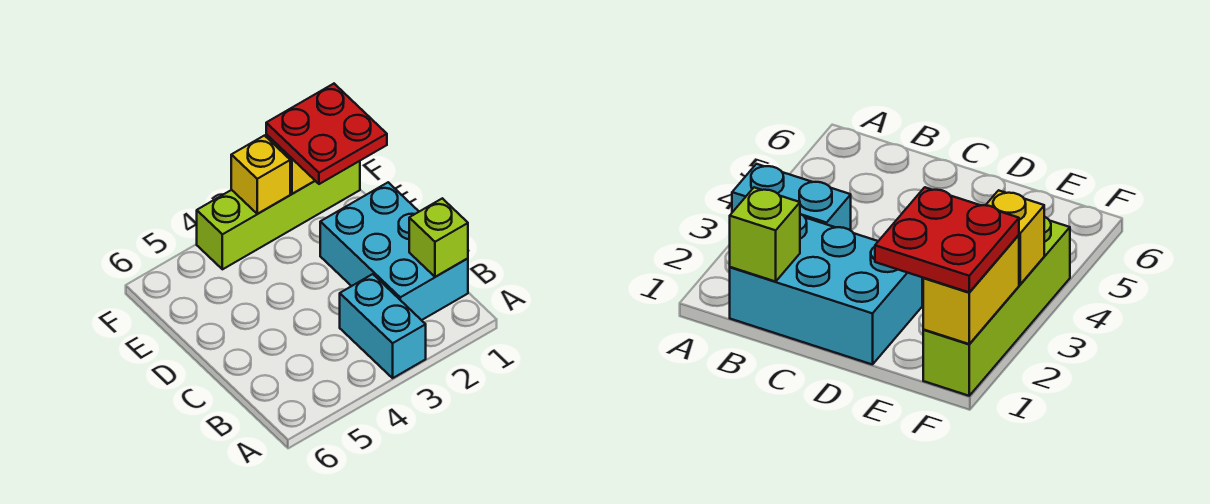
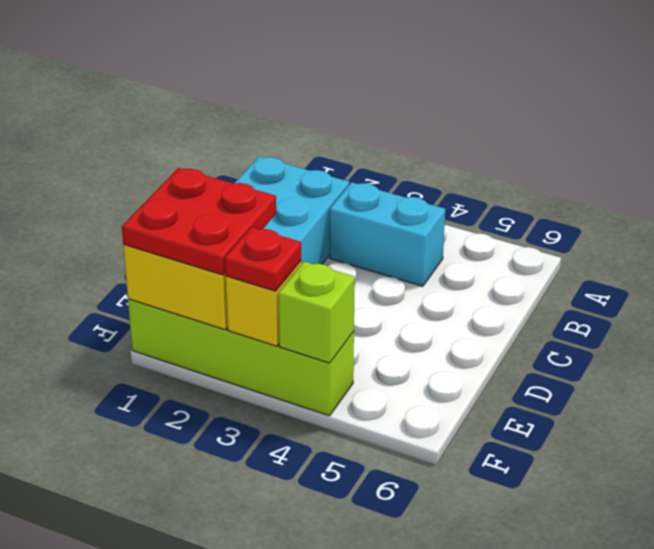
cyan brick A3:B3 level 1 -> cyan brick B3:B4 level 1
lime brick B1 level 2 -> lime brick F4 level 2
none -> red plate F3 level 3

